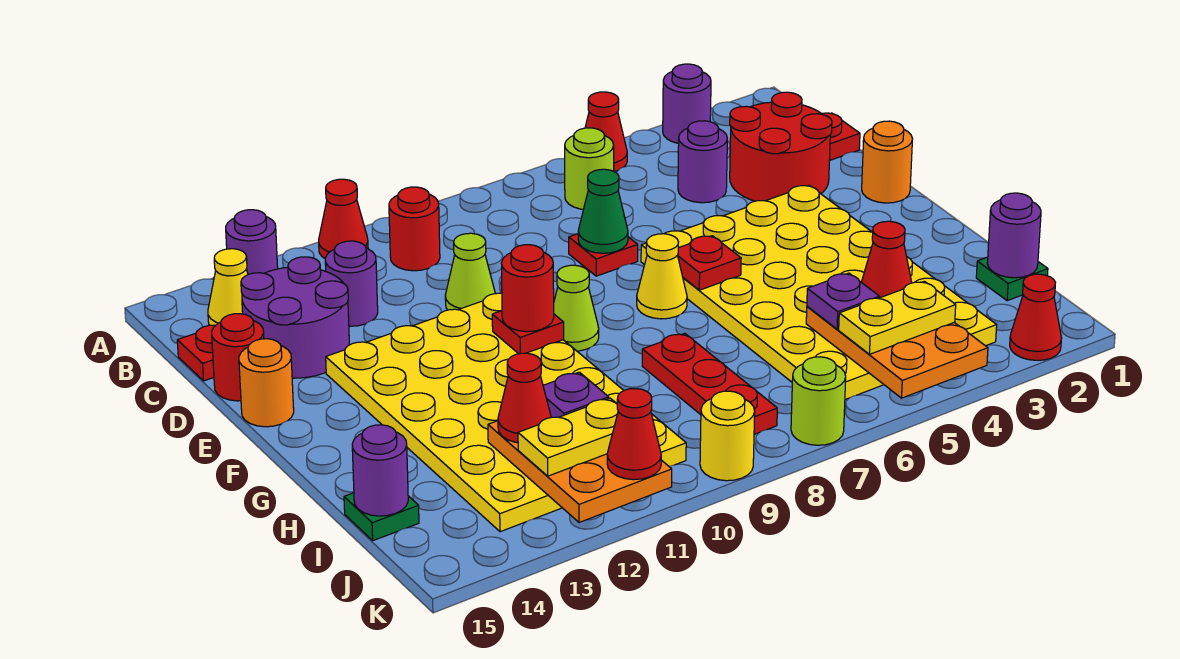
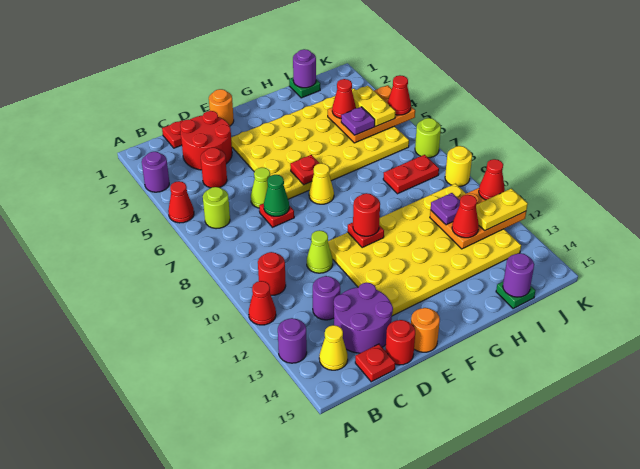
purple round brick C4 level 1 -> red round brick C4 level 1
lime cone F9 level 1 -> lime cone D6 level 1
red plate H8:J8 level 1 -> red plate I8:J8 level 1
yellow plate J11:J12 level 3 -> yellow plate J12:K12 level 3
red cone K2 level 1 -> red cone K5 level 3

